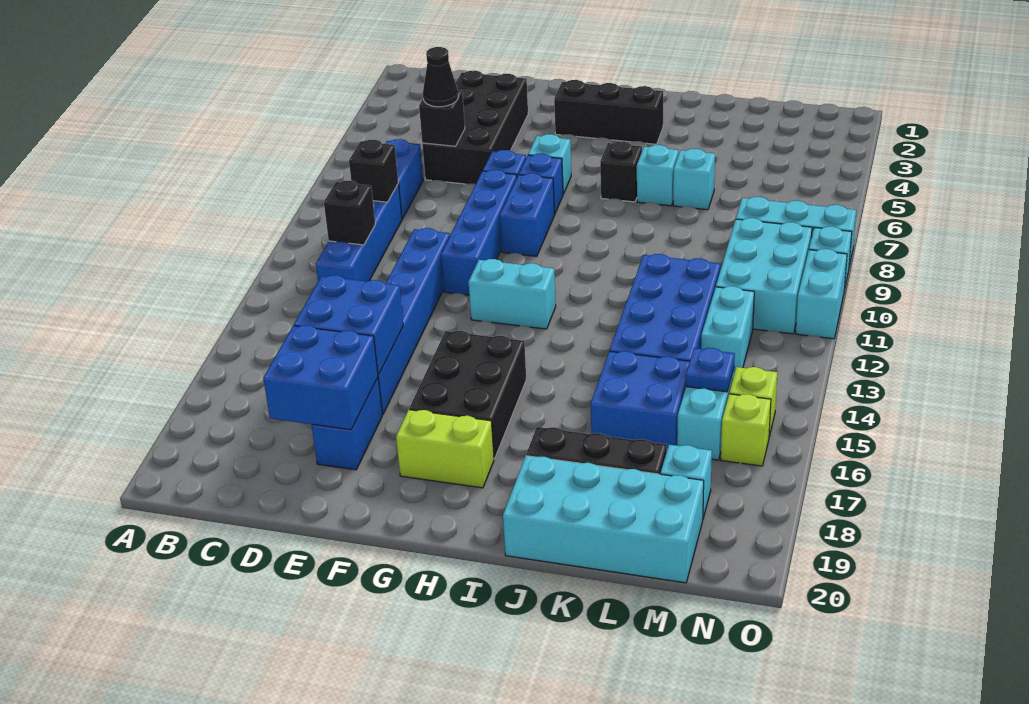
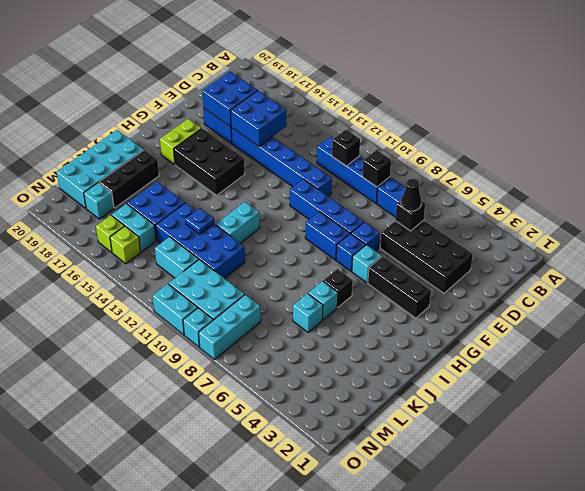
black brick G3:I3 level 1 -> black brick G3:G5 level 1
cyan brick G12:H12 level 1 -> cyan brick I12:J12 level 1
blue plate M15 level 2 -> blue plate K13 level 2

